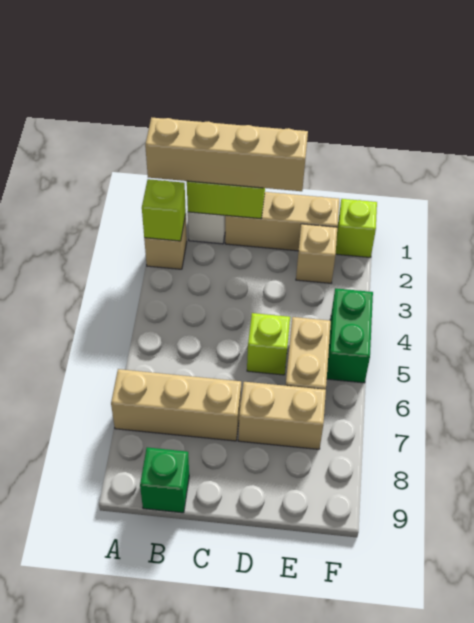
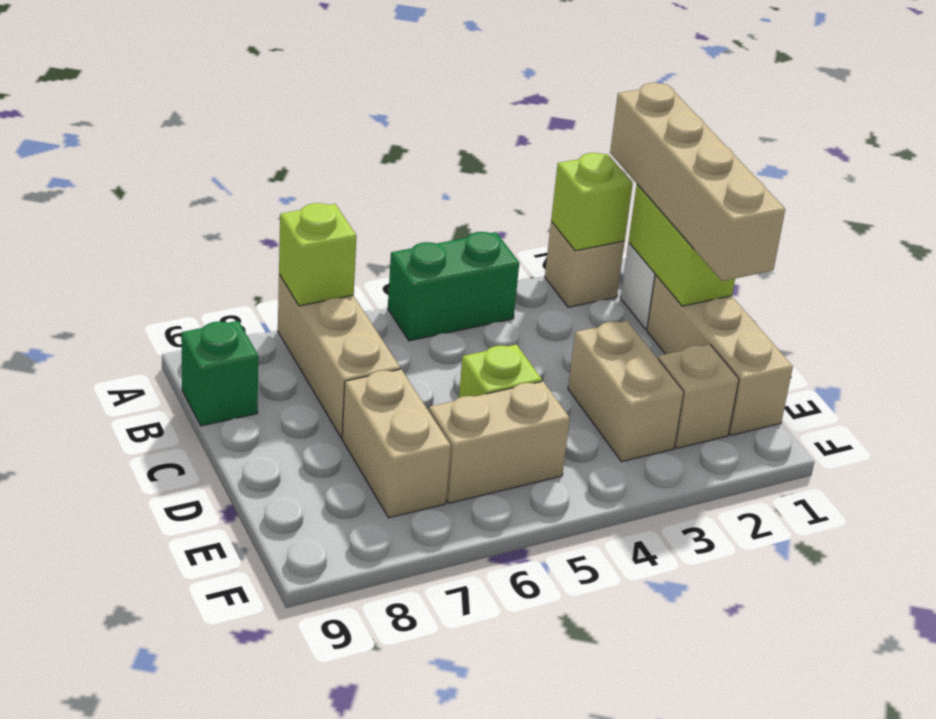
none -> tan brick D3:E3 level 1
lime brick F1 level 1 -> lime brick A7 level 2
green brick F4:F5 level 1 -> green brick A4:A5 level 1

